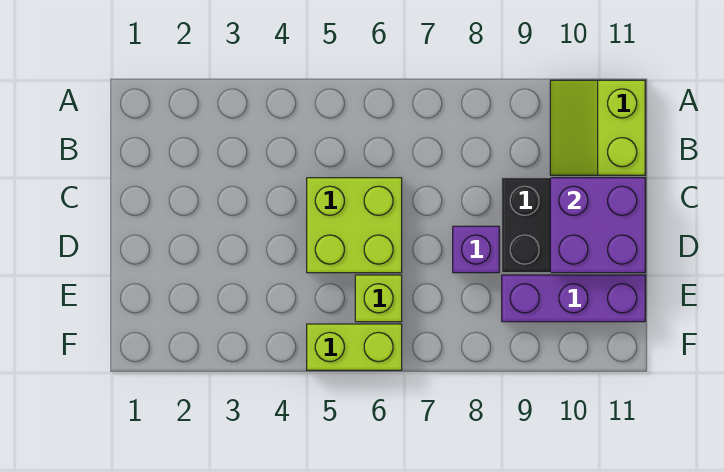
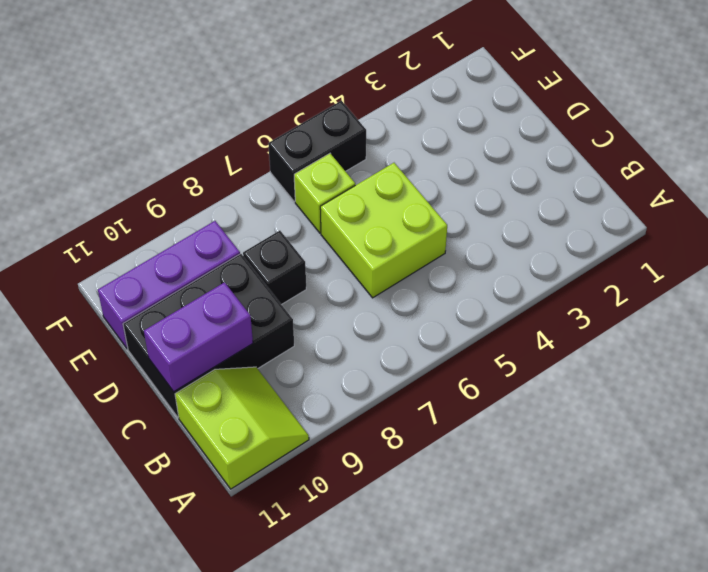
purple brick C10:D11 level 2 -> purple brick C10:C11 level 2
purple brick D8 level 1 -> black brick D8 level 1
lime brick F5:F6 level 1 -> black brick F5:F6 level 1

